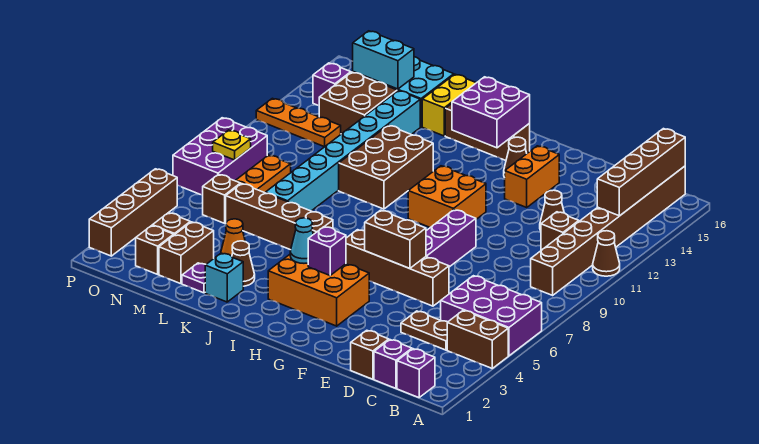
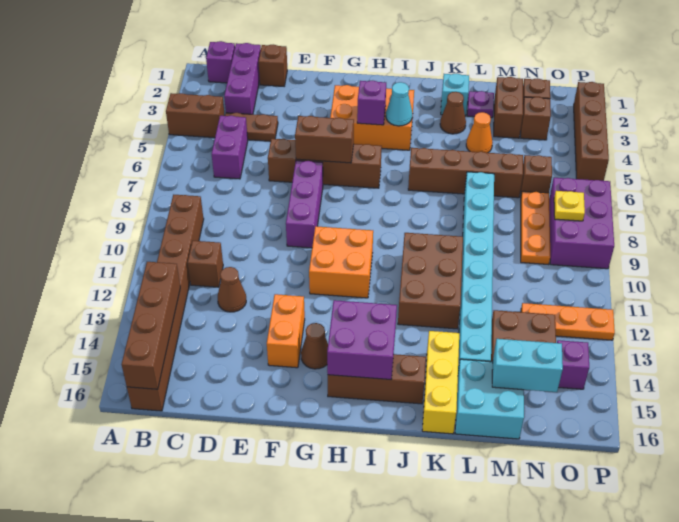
purple brick A5:C6 level 1 -> purple brick C5:C6 level 1
brown cone A11 level 1 -> none
purple brick C1 level 1 -> purple brick C1:C3 level 1
yellow brick K15:K16 level 1 -> yellow brick K14:K16 level 1

